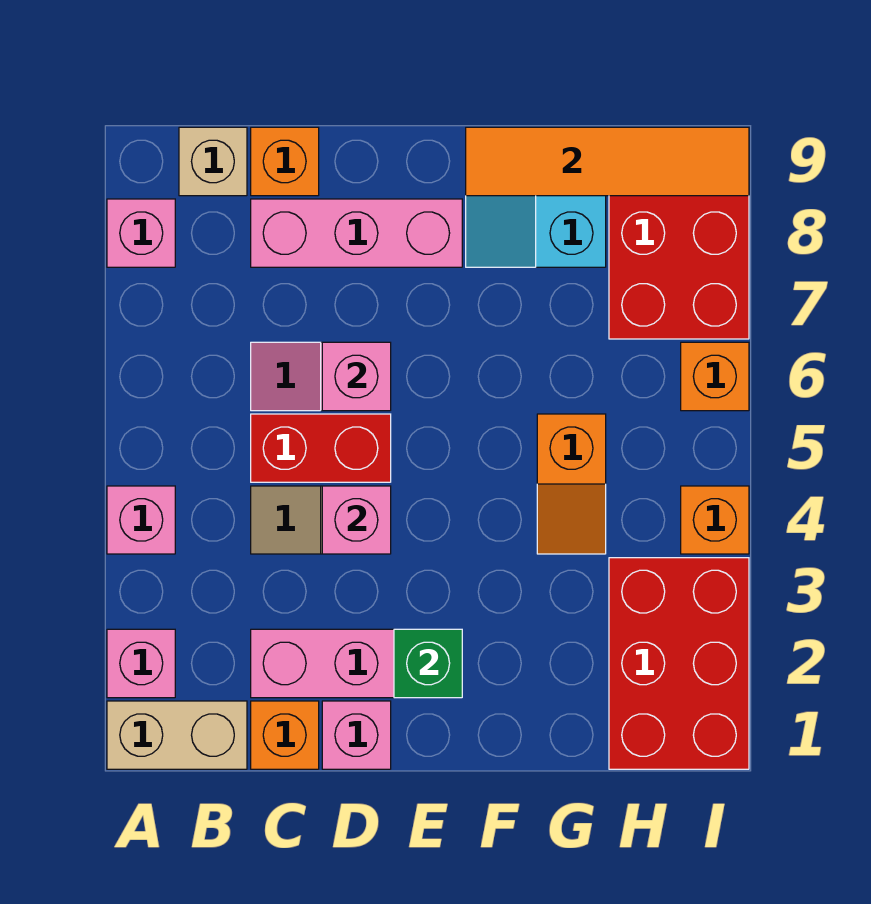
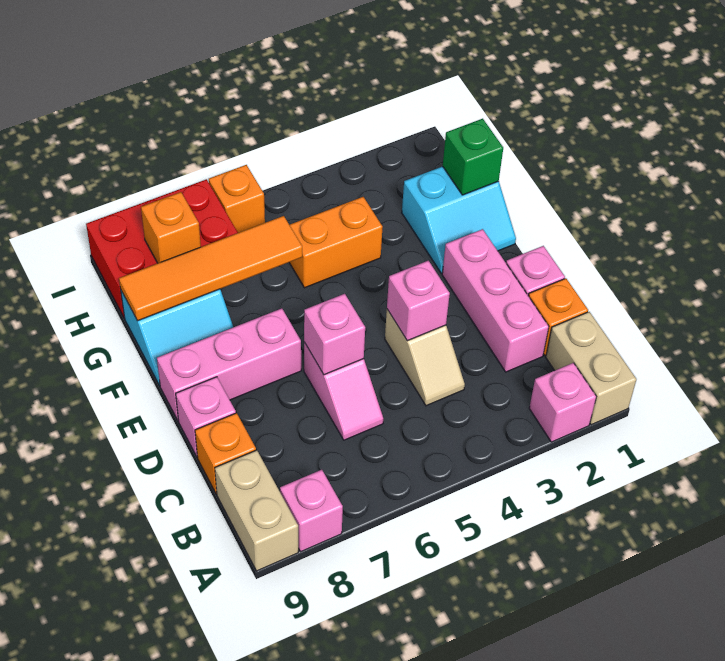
pink brick A4 level 1 -> pink brick D9 level 1
tan brick B9 level 1 -> tan brick A9:B9 level 1
red brick C5:D5 level 1 -> none
pink brick C8:E8 level 1 -> pink brick E7:E9 level 1
green brick E2 level 2 -> green brick G1 level 2
none -> cyan slope F1:G2 level 1 top G
orange tile F9:I9 level 2 -> orange tile G6:G9 level 2
orange slope G4:G5 level 1 top 5 -> orange brick G4:G5 level 1
red brick H1:I3 level 1 -> none
orange brick I4 level 1 -> orange brick H8 level 2

